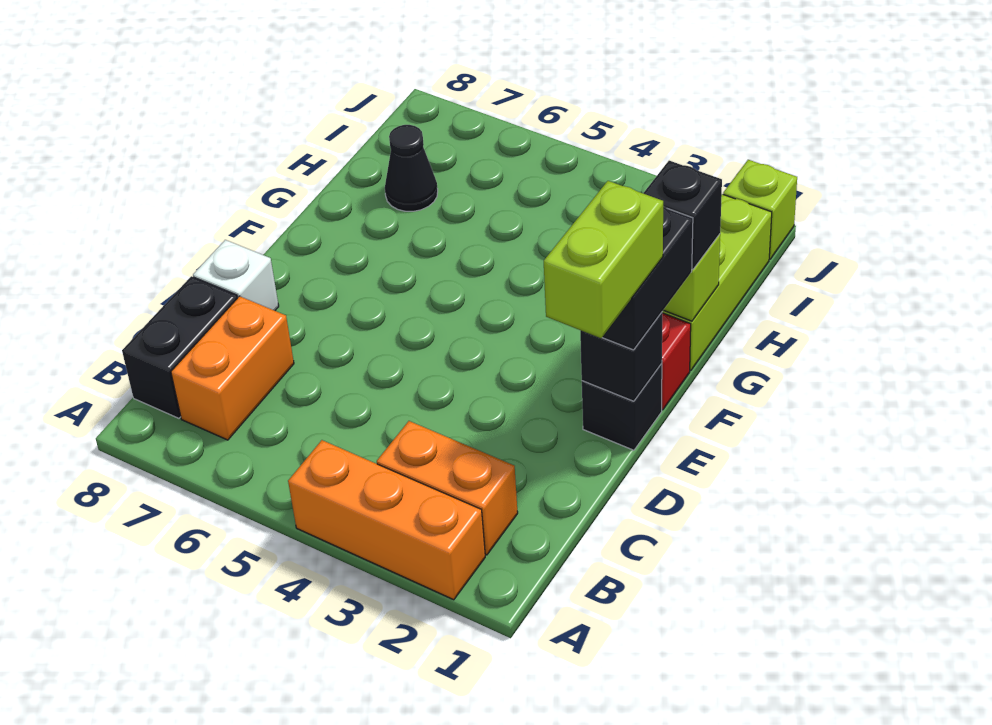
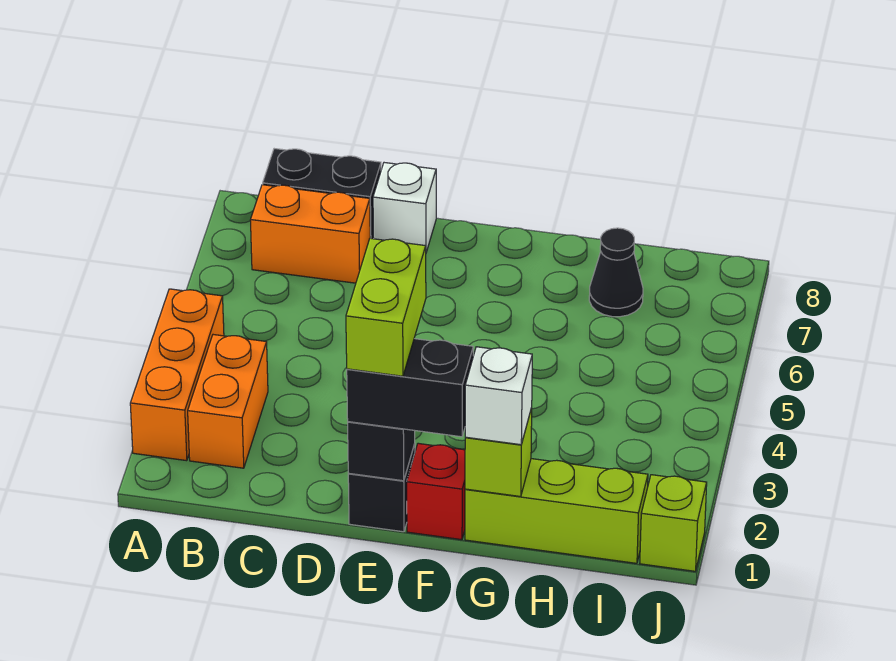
lime brick D1:E1 level 4 -> lime brick E1:E2 level 4
black brick G1 level 3 -> white brick G1 level 3

